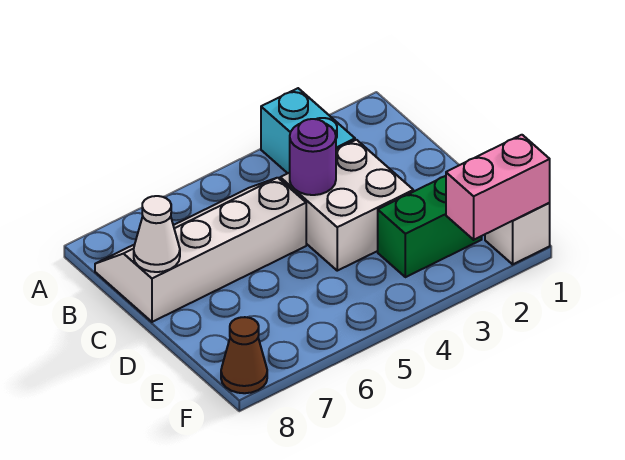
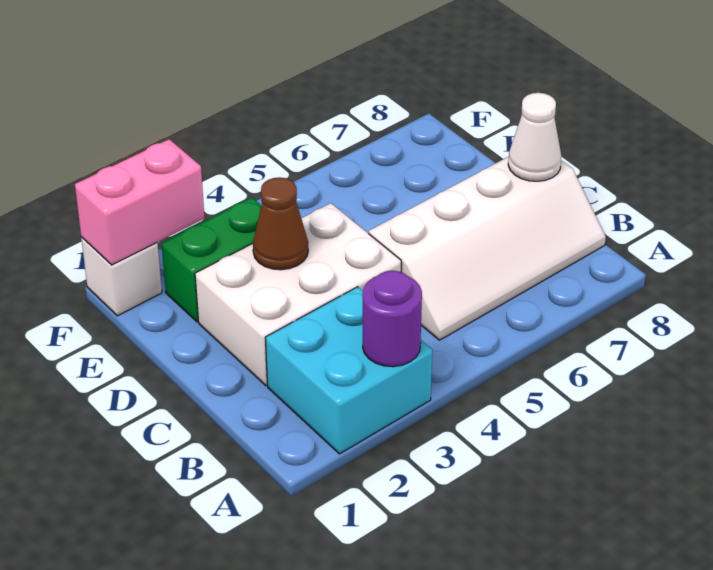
cyan brick A3:B3 level 1 -> cyan brick A2:B3 level 1
white brick C3:D4 level 1 -> white brick C2:D4 level 1
purple round brick C4 level 2 -> purple round brick A3 level 2
brown cone F8 level 1 -> brown cone D3 level 2

